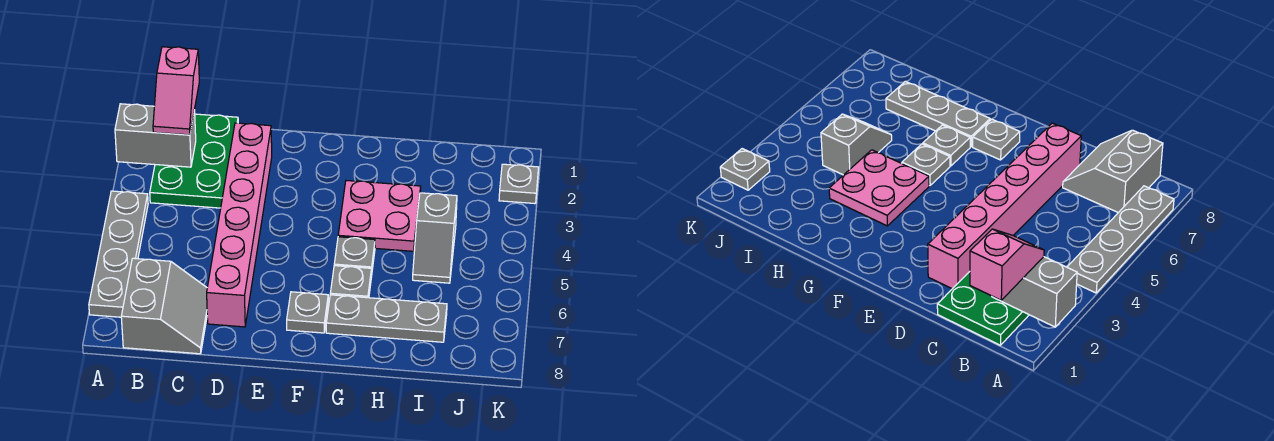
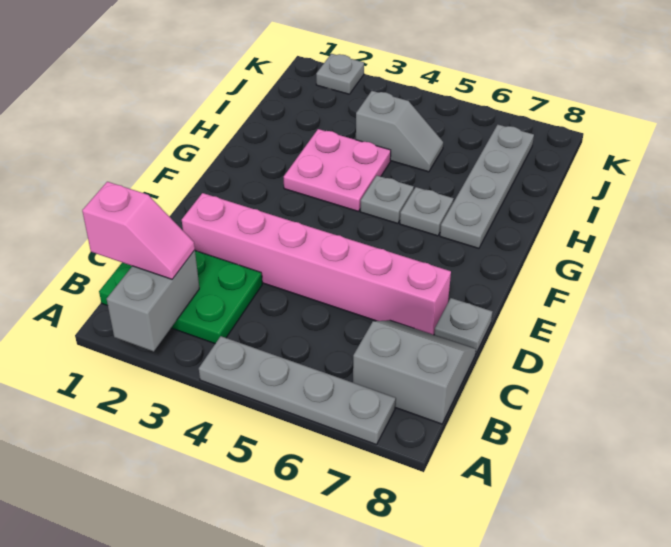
grey plate F7 level 1 -> grey plate D8 level 1
grey plate G7:I7 level 1 -> grey plate G7:J7 level 1

